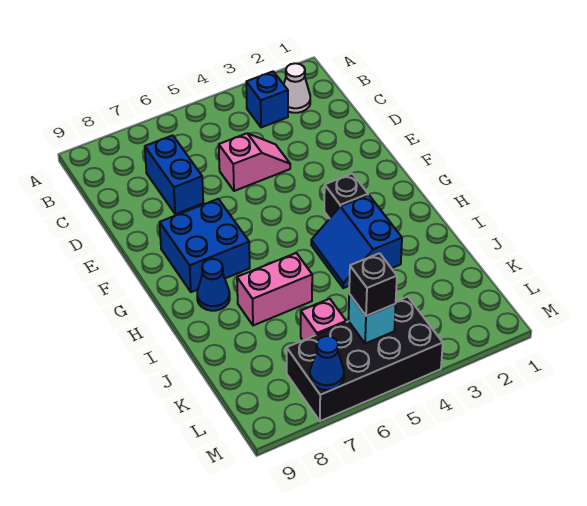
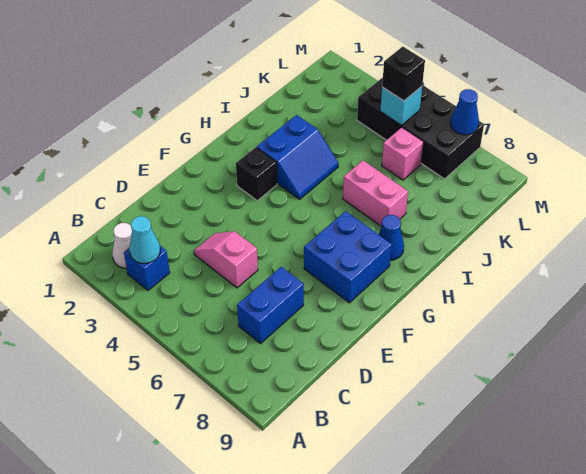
none -> cyan cone B3 level 2

